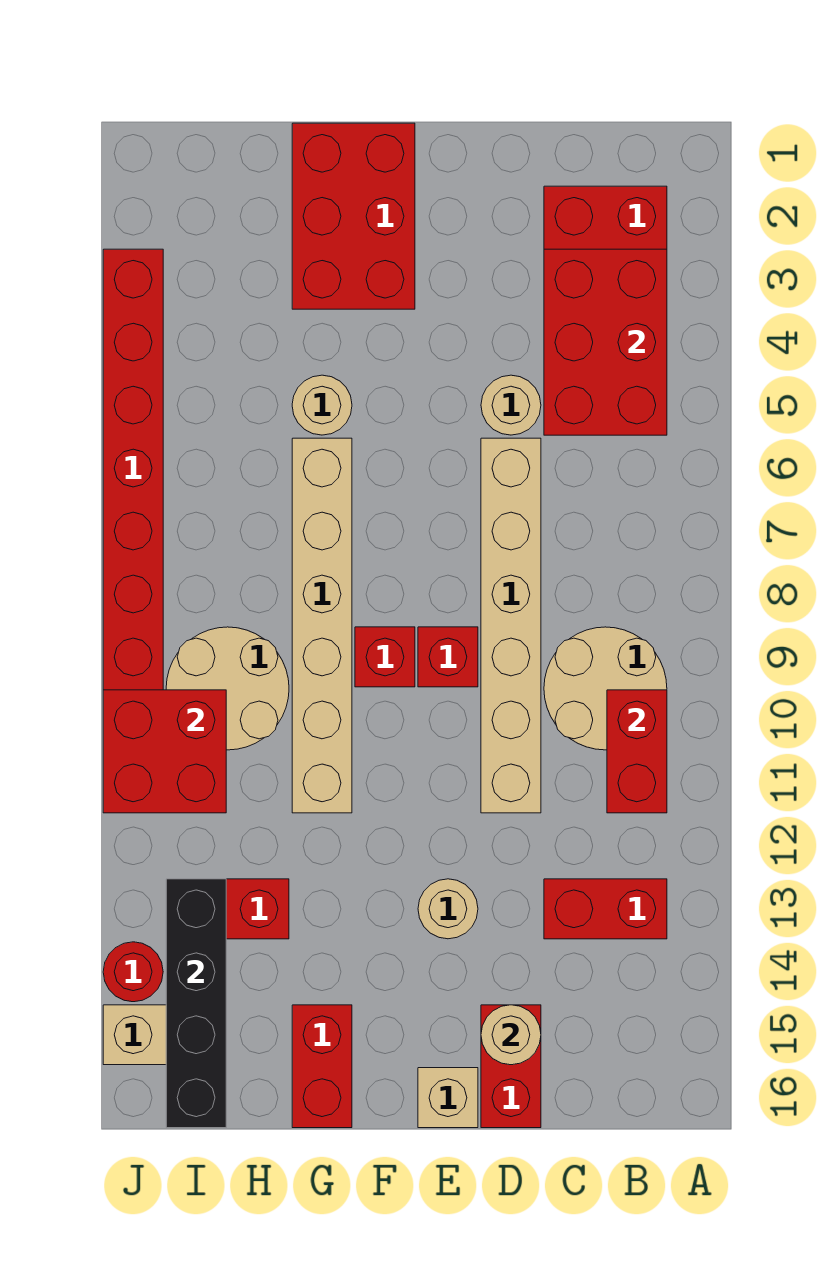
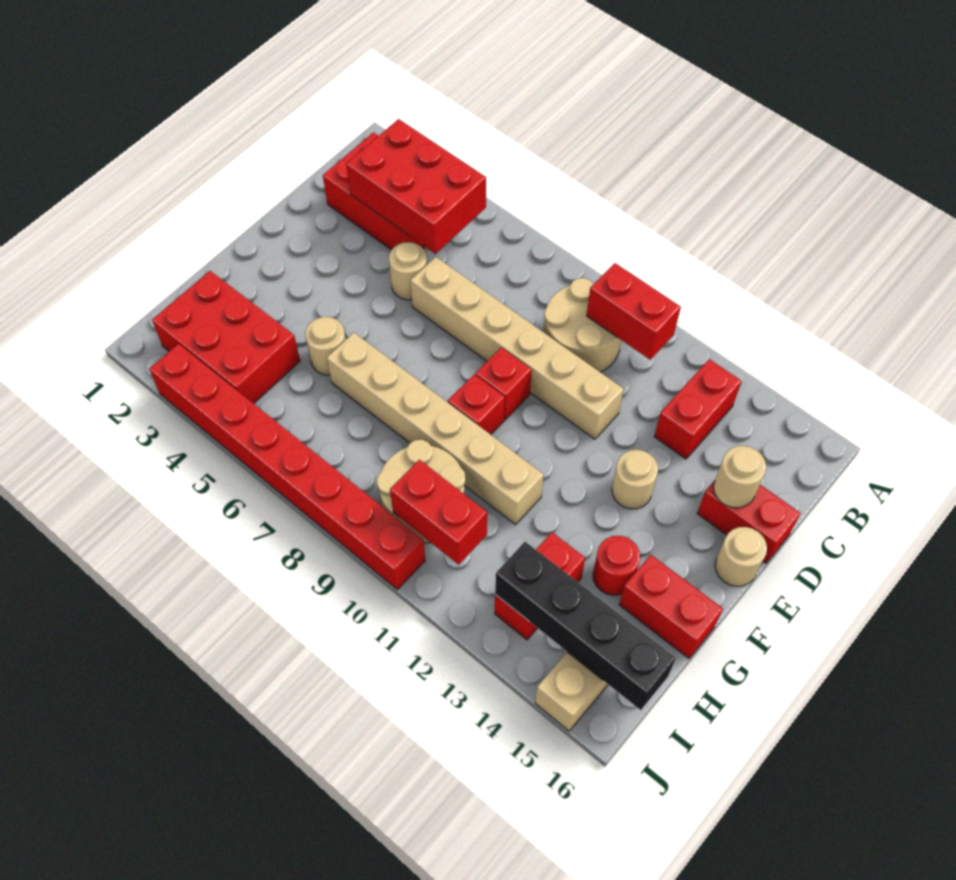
tan brick E16 level 1 -> tan round brick E16 level 1
red brick F1:G3 level 1 -> red brick H2:I4 level 1
red brick I10:J11 level 2 -> red brick I10:I11 level 2
red round brick J14 level 1 -> red round brick G14 level 1

